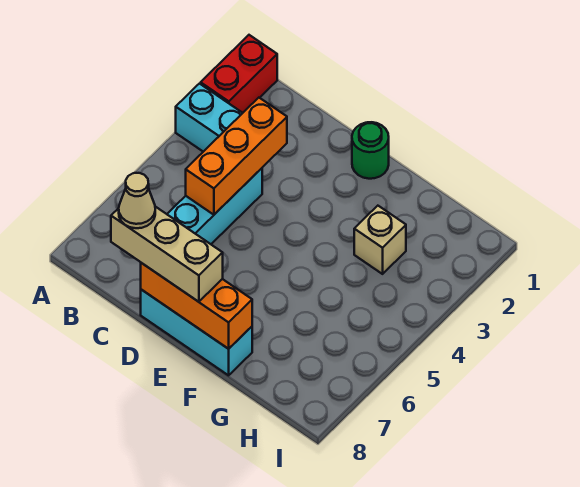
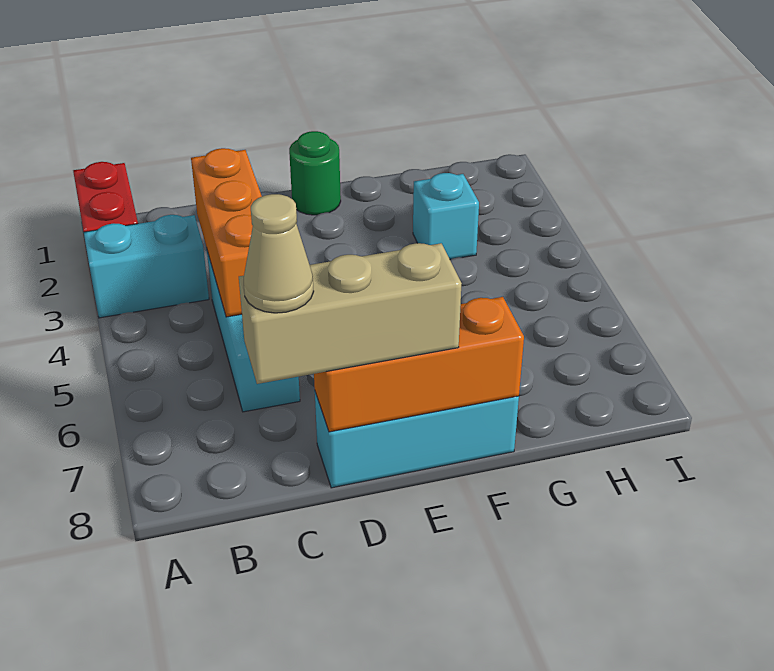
tan brick G3 level 1 -> cyan brick G3 level 1

